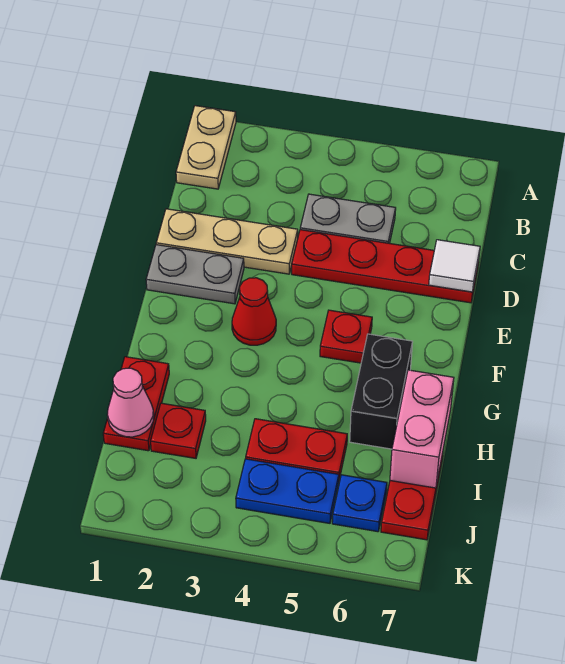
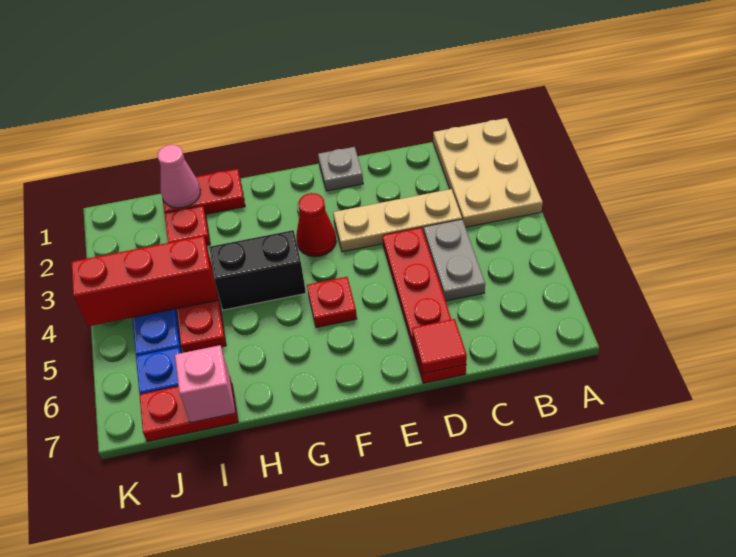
tan plate A1:B1 level 1 -> tan plate A1:B3 level 1
tan plate D1:D3 level 1 -> tan plate C3:E3 level 1
white tile D7 level 2 -> red tile D7 level 2
grey plate E1:E2 level 1 -> grey plate E1 level 1
black brick G6:H6 level 1 -> black brick G4:H4 level 1
pink brick H7:I7 level 2 -> pink brick I7 level 2
none -> red brick I4:K4 level 2

